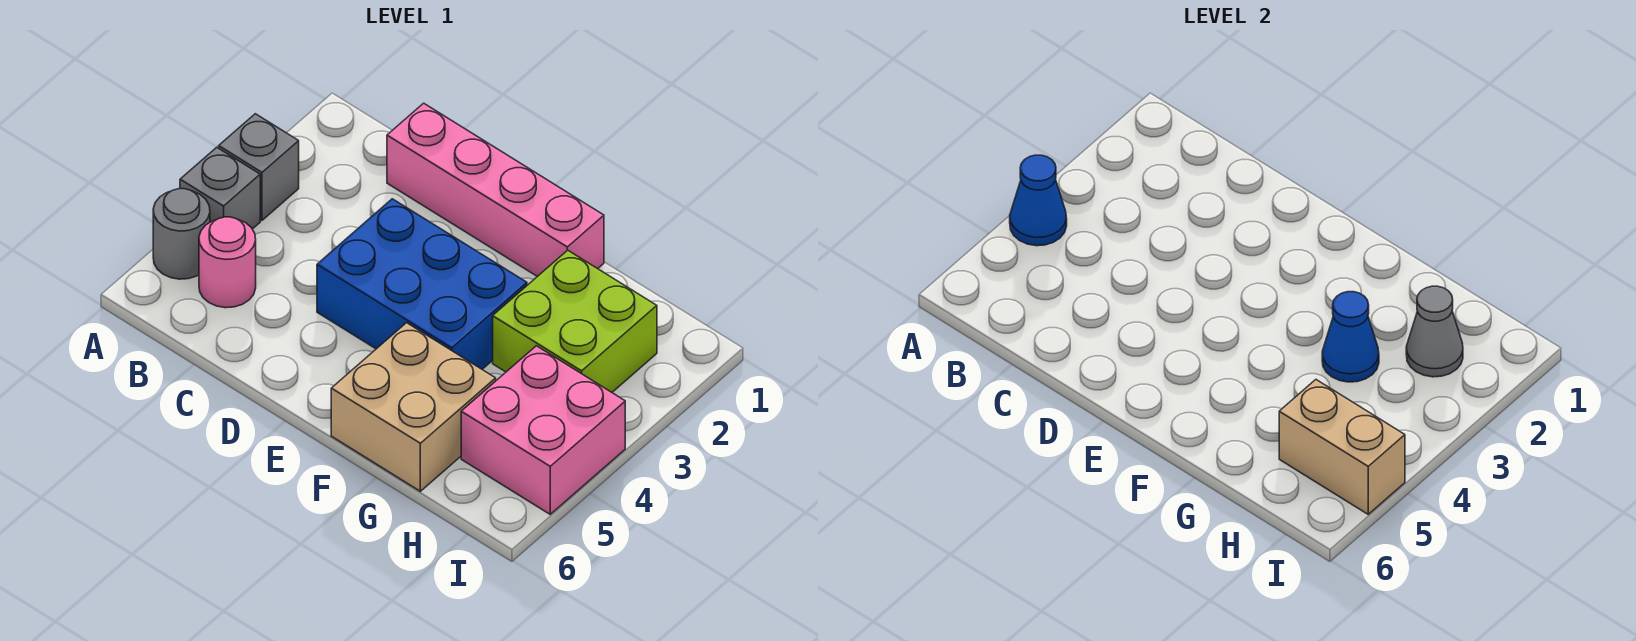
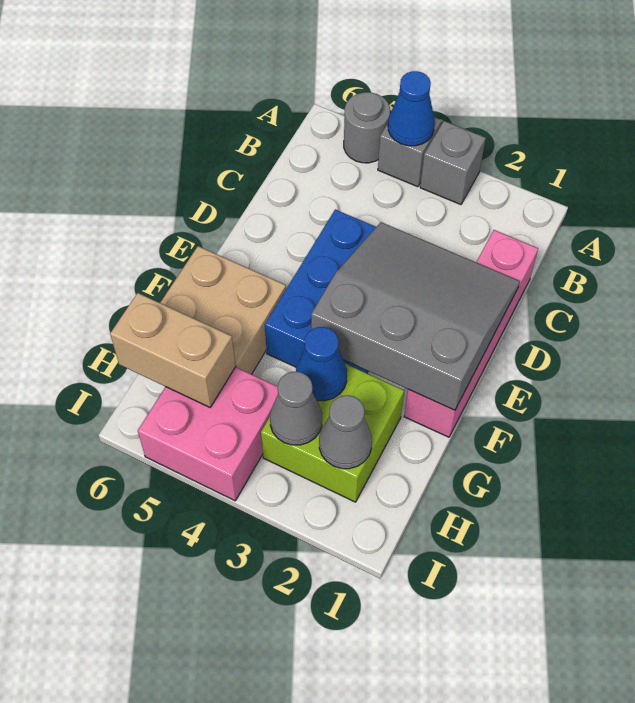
pink round brick B5 level 1 -> none
none -> grey slope D1:F3 level 2 top F
none -> grey cone H3 level 2
tan brick H5:I5 level 2 -> tan brick H5:H6 level 2

